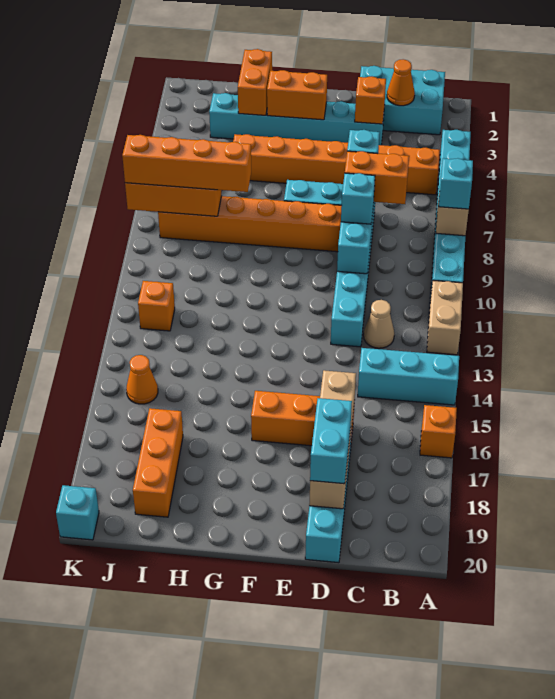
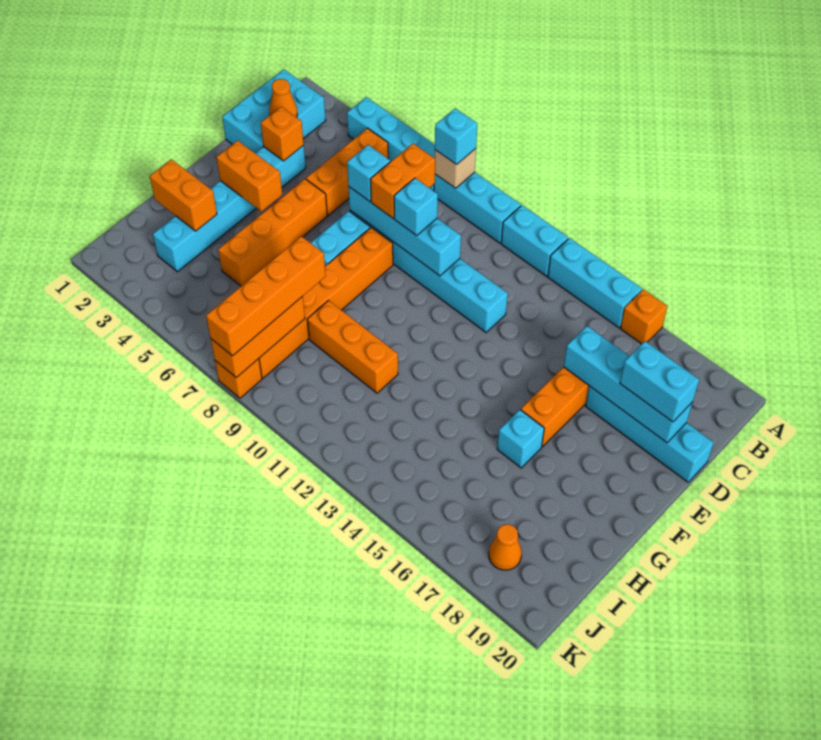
tan brick A11:A12 level 1 -> cyan brick A11:A12 level 1
cyan brick A14:C14 level 1 -> cyan brick A13:A15 level 1
tan cone C12 level 1 -> none
tan brick D16:D19 level 2 -> cyan brick D16:D19 level 2
orange brick F3:G3 level 2 -> orange brick F3:F4 level 2
orange brick I17:I19 level 1 -> orange brick H9:H11 level 1
orange brick J12 level 1 -> orange brick K8 level 1
orange cone J15 level 1 -> orange cone J18 level 1
cyan brick K20 level 1 -> cyan brick G16 level 1

